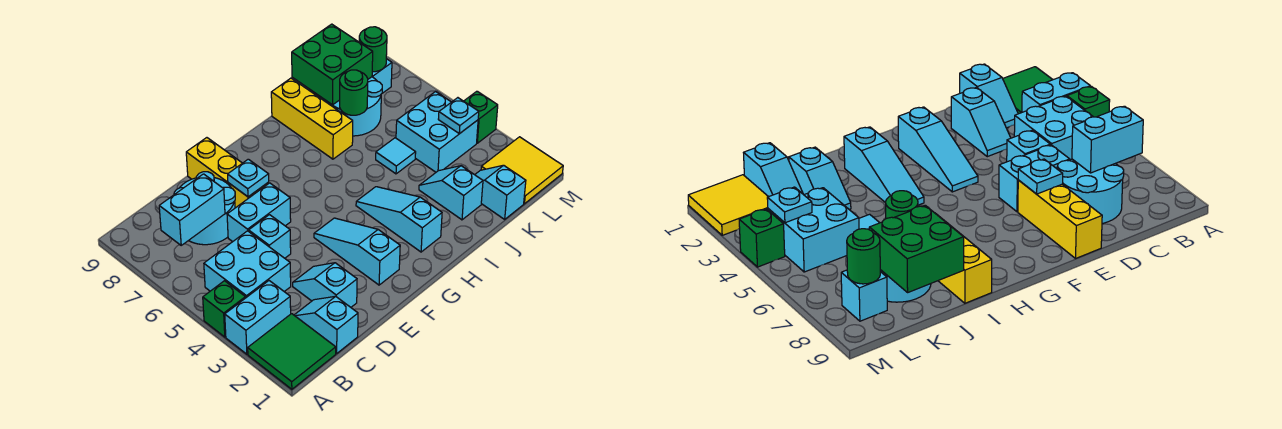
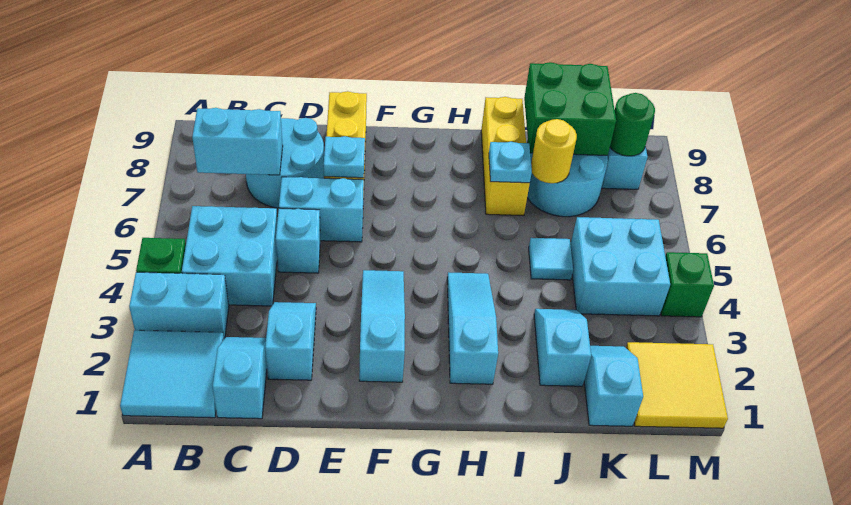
green tile A1:B2 level 1 -> cyan tile A1:B2 level 1
green round brick J7 level 2 -> yellow round brick J7 level 2
cyan plate L4 level 2 -> cyan plate I7 level 2

